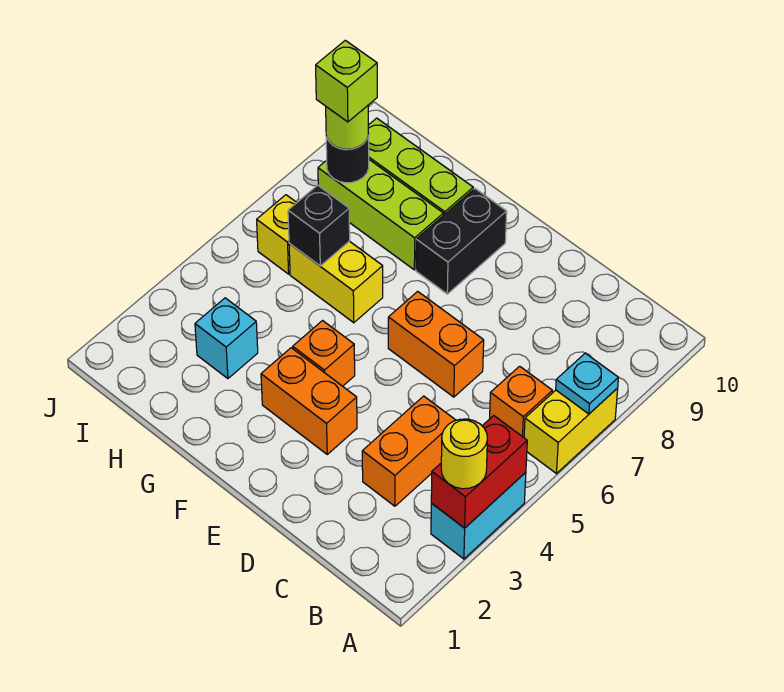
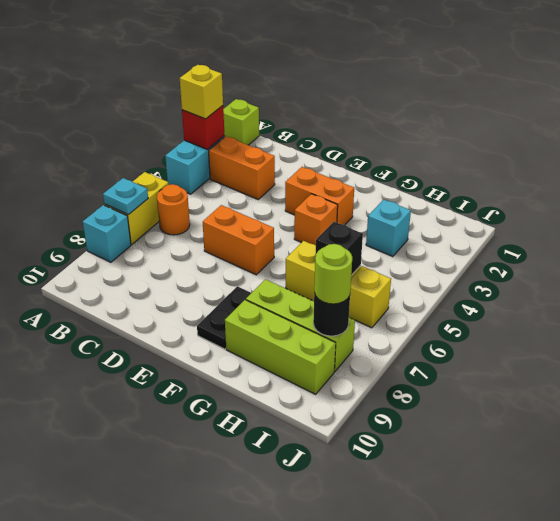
red brick A3:A4 level 2 -> red brick A3 level 2
yellow round brick A3 level 3 -> yellow brick A3 level 3
none -> cyan brick A8 level 1
orange brick B6 level 1 -> orange round brick B6 level 1
orange brick C3:C4 level 1 -> orange brick B3:C3 level 1
black brick F8:F9 level 1 -> black plate F8:F9 level 1
lime brick I8 level 4 -> lime brick A1 level 1

